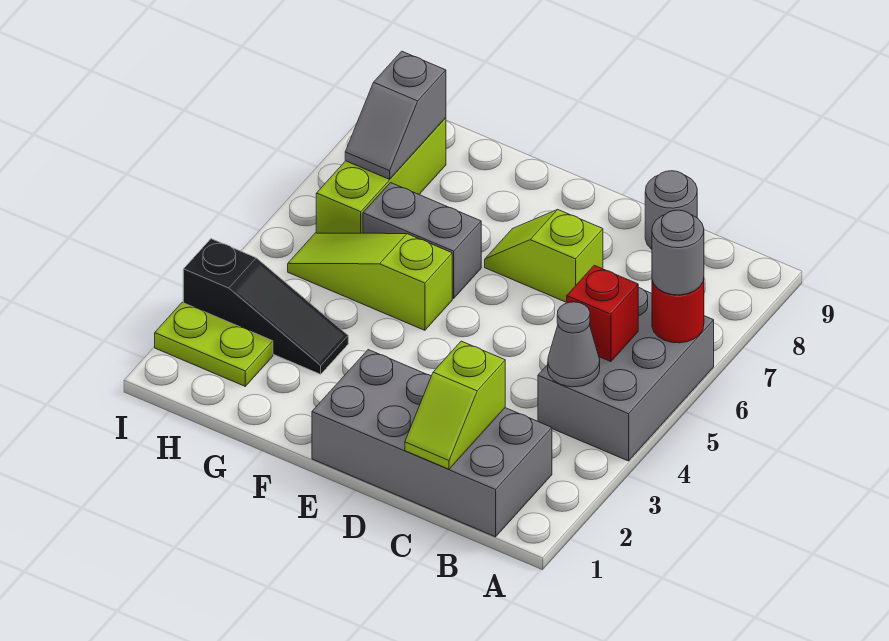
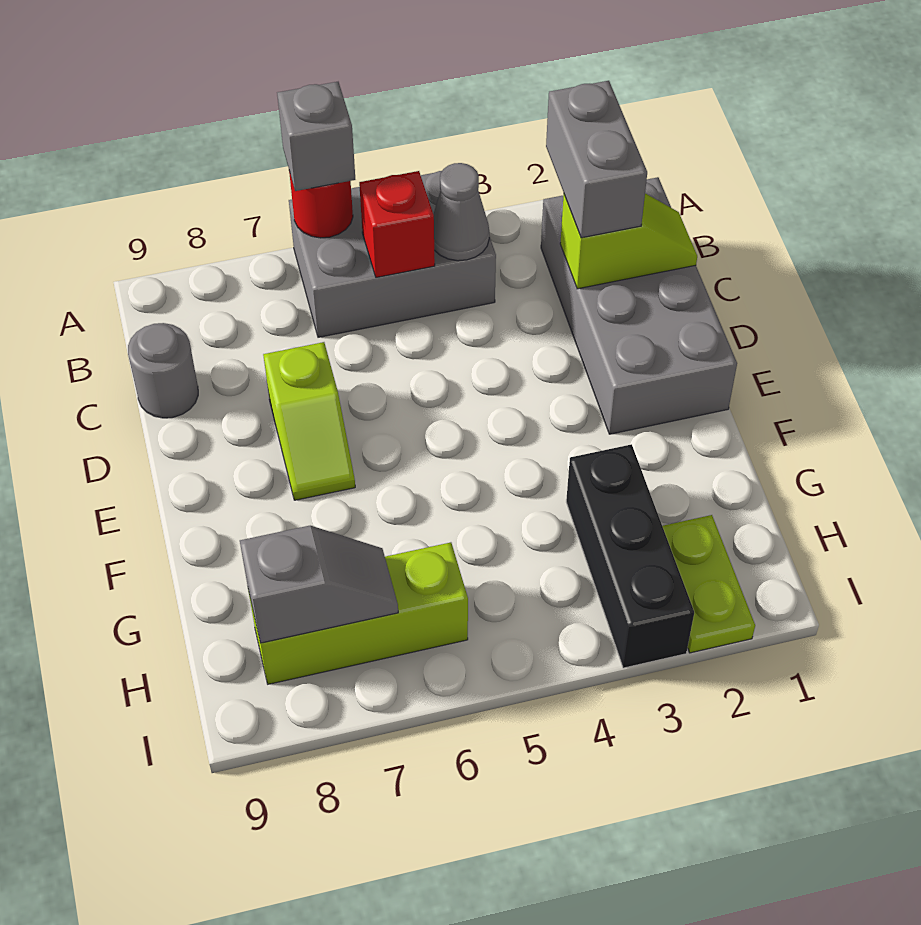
grey round brick A6 level 3 -> grey brick A6 level 3
lime slope F5:H5 level 1 top F -> none
grey brick F6:G6 level 1 -> grey brick B2:C2 level 3
black slope G3:I3 level 1 top I -> black brick G3:I3 level 1

